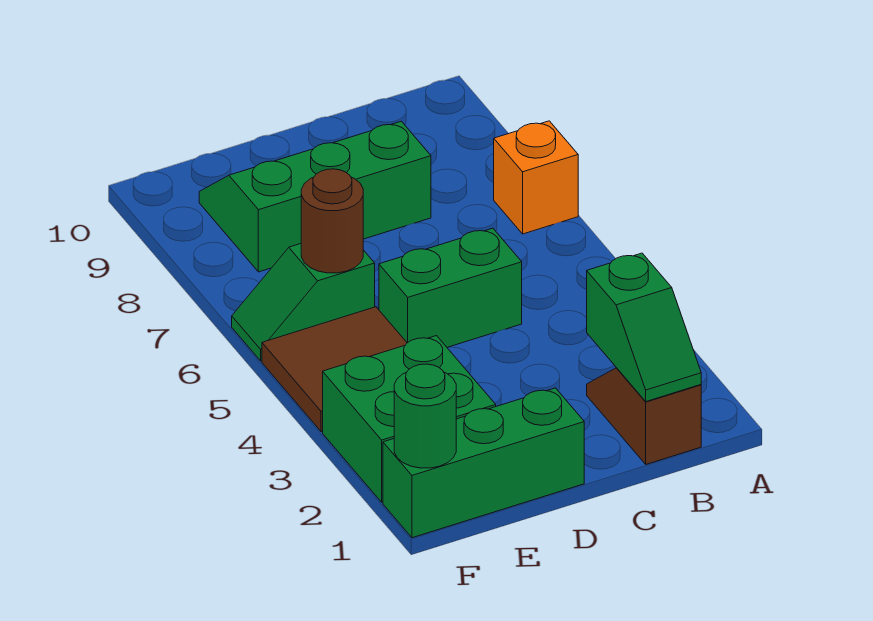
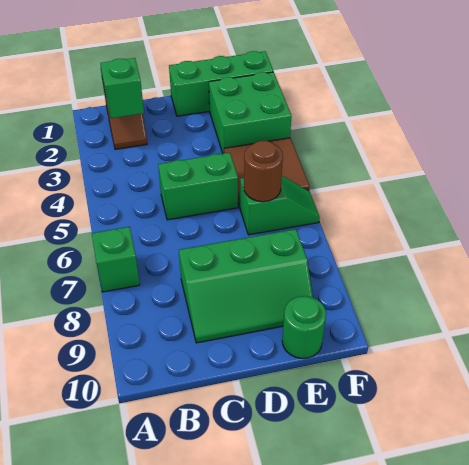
orange brick A7 level 1 -> green brick A7 level 1
green round brick F1 level 2 -> green round brick E10 level 1

